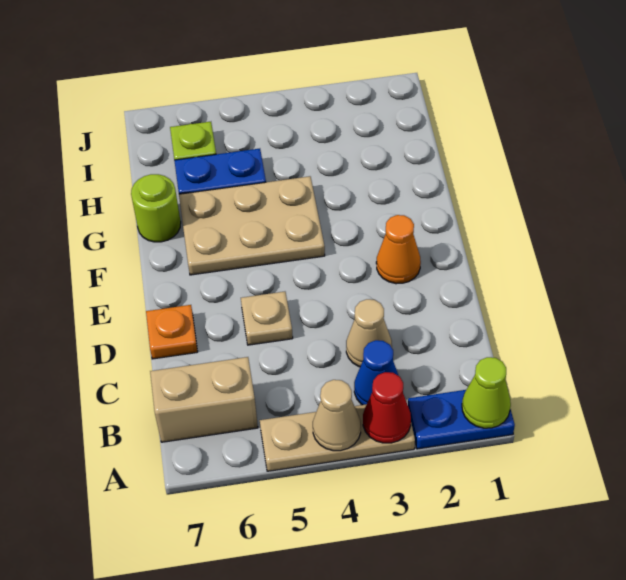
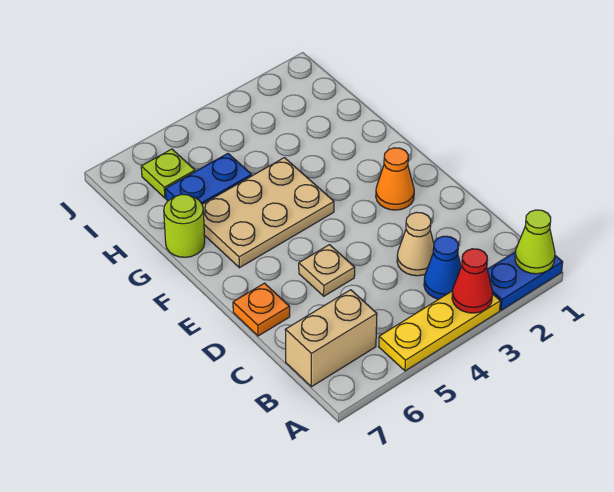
tan plate A3:A5 level 1 -> yellow plate A3:A5 level 1
tan cone A4 level 2 -> none

